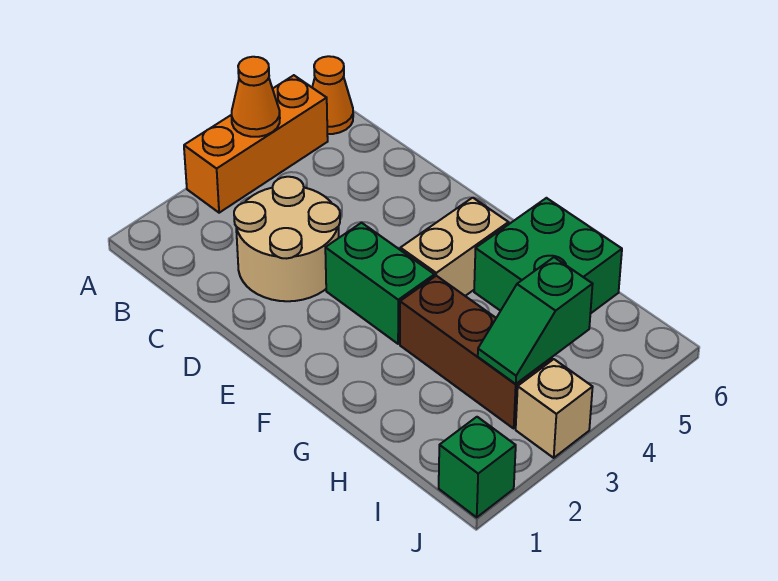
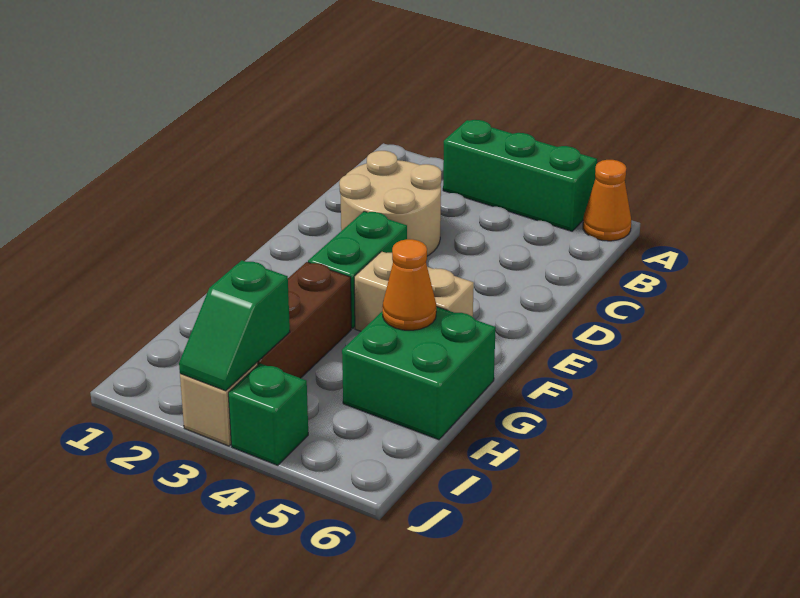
orange brick A3:A5 level 1 -> green brick A3:A5 level 1
orange cone A4 level 2 -> orange cone G5 level 2
green slope I3:I4 level 2 top 4 -> green slope I3:J3 level 2 top I
green brick J1 level 1 -> green brick J4 level 1

